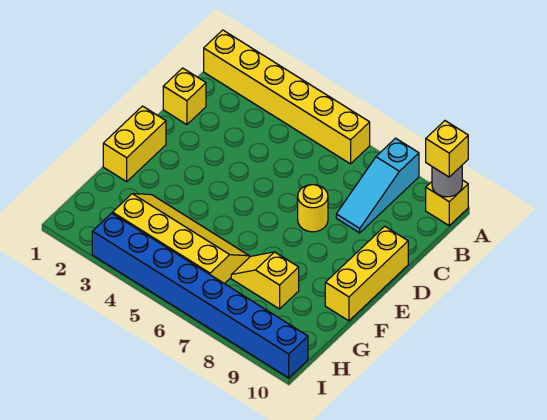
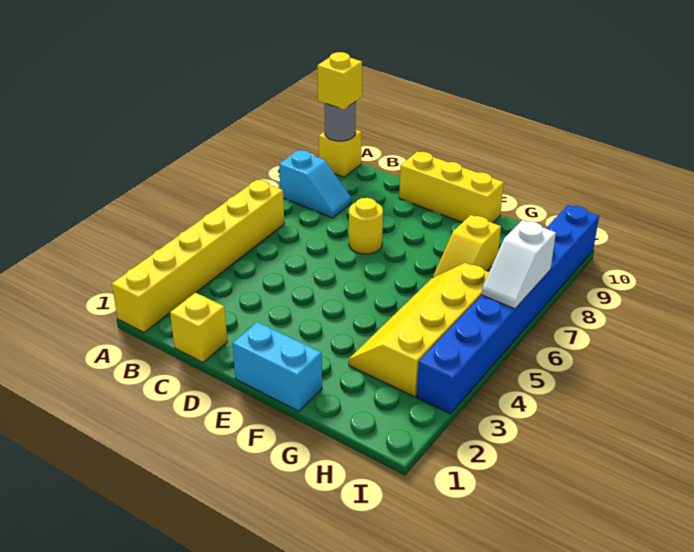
cyan slope A8:C8 level 1 top A -> cyan slope A8:B8 level 1 top A
yellow brick E1:F1 level 1 -> cyan brick E1:F1 level 1
none -> white slope I6:I7 level 2 top 7

